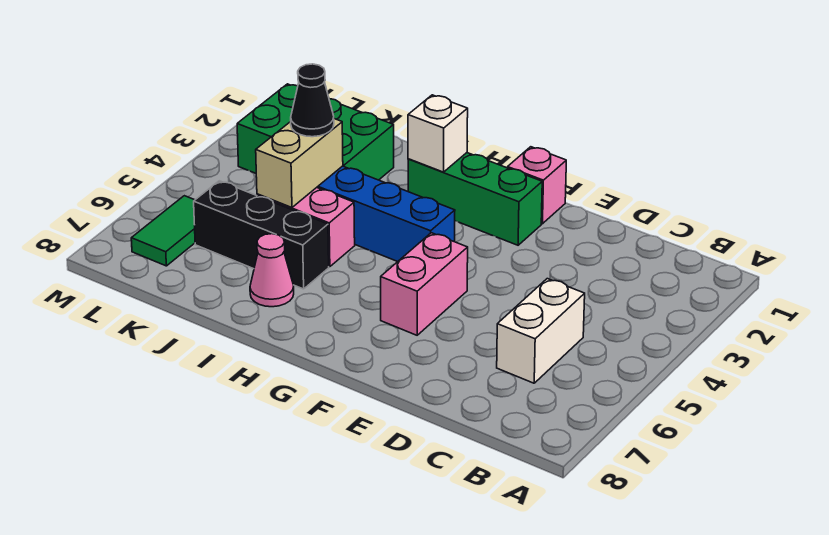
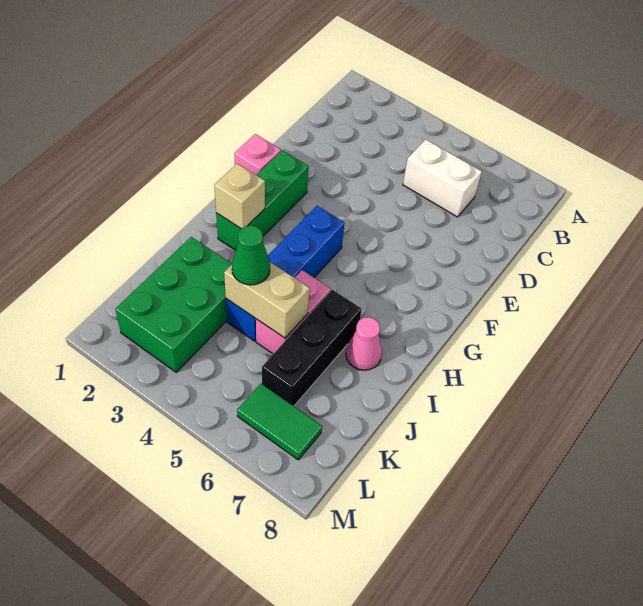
pink brick F5:F6 level 1 -> none
white brick H2 level 2 -> tan brick H2 level 2
black cone J4 level 3 -> green cone J4 level 3

